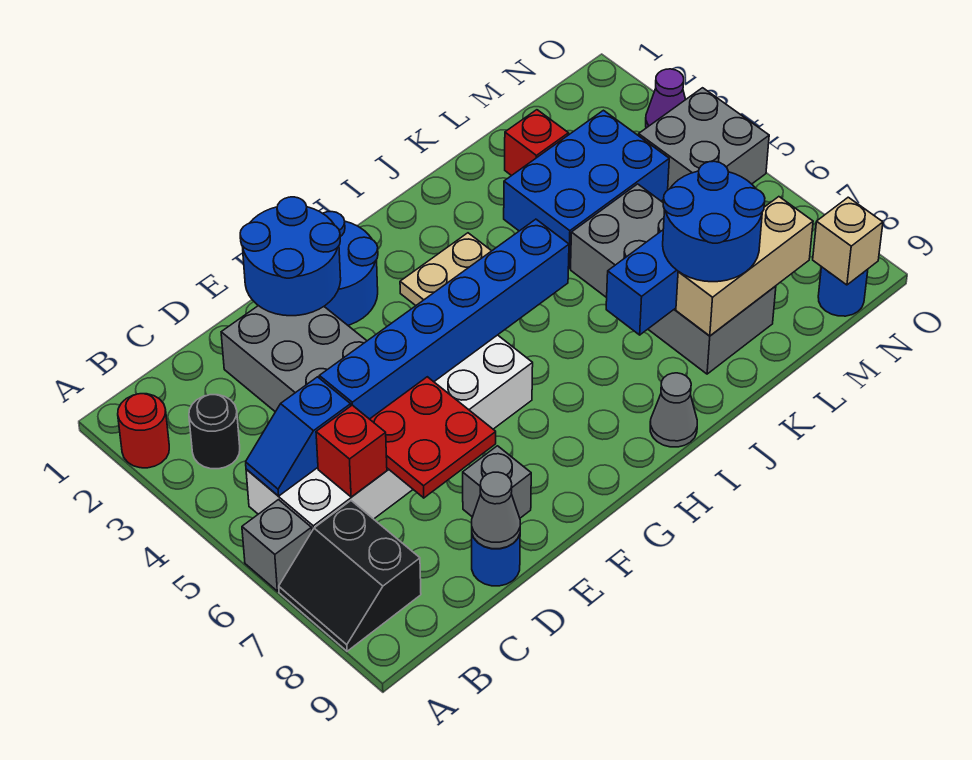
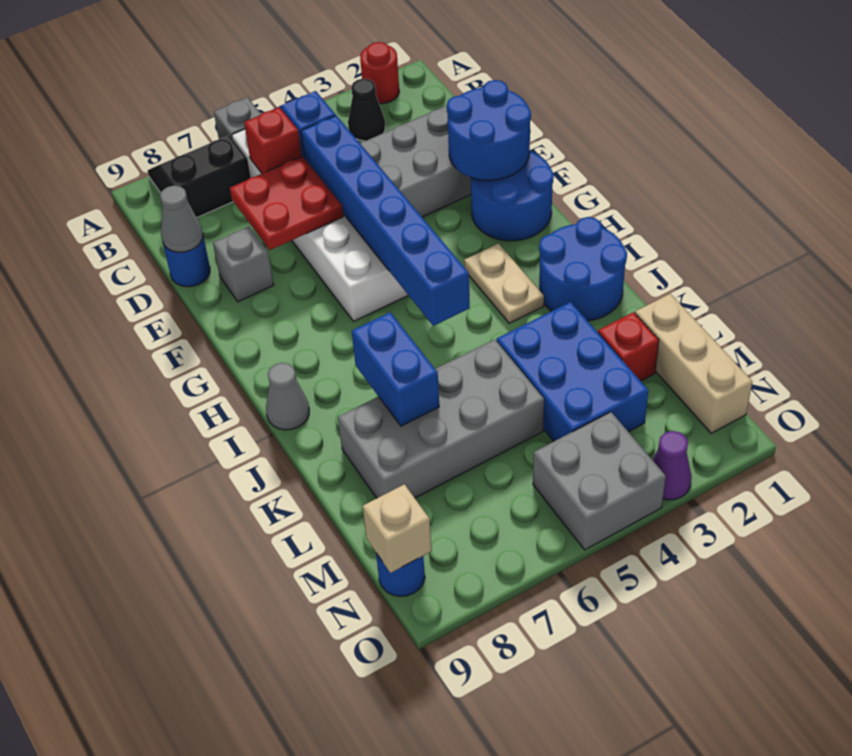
black round brick B3 level 1 -> black cone B3 level 1
blue round brick K7:L8 level 3 -> blue round brick I1:J2 level 1
tan brick K8:M8 level 2 -> tan brick L1:N1 level 1

